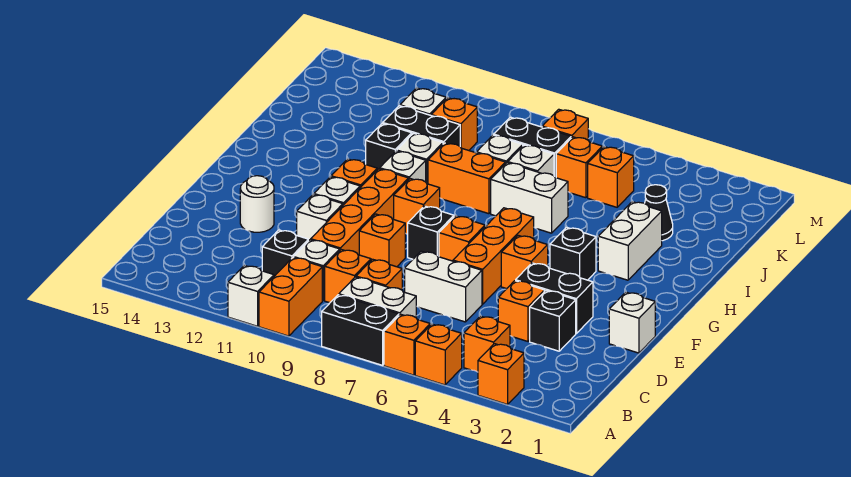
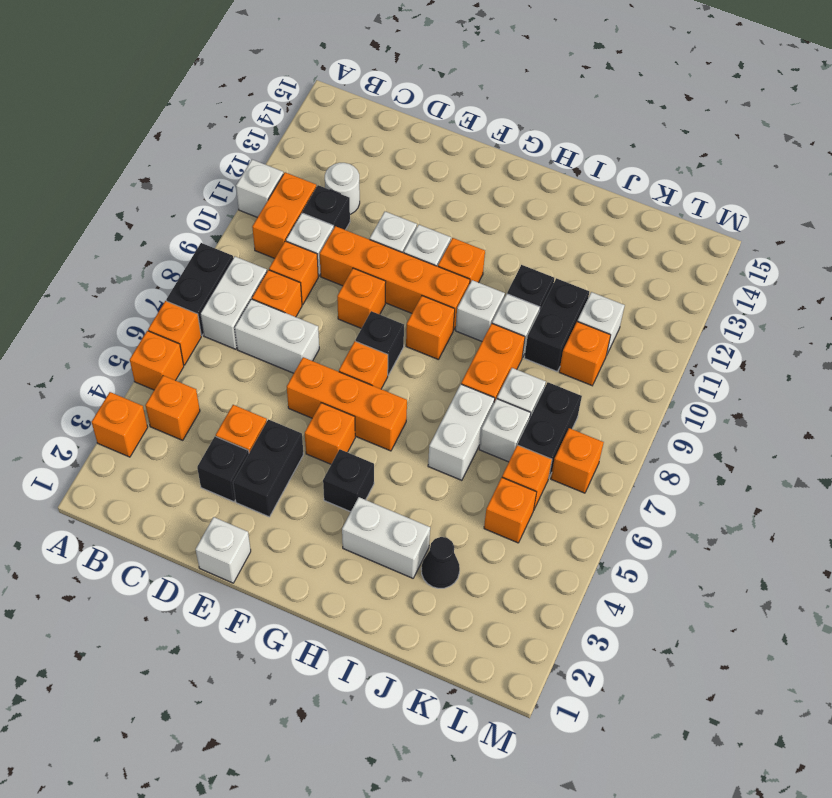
orange brick A10:B10 level 1 -> orange brick B10:B11 level 1
white brick D6:D7 level 1 -> white brick C7:D7 level 1
white round brick E13 level 1 -> white round brick C12 level 1

